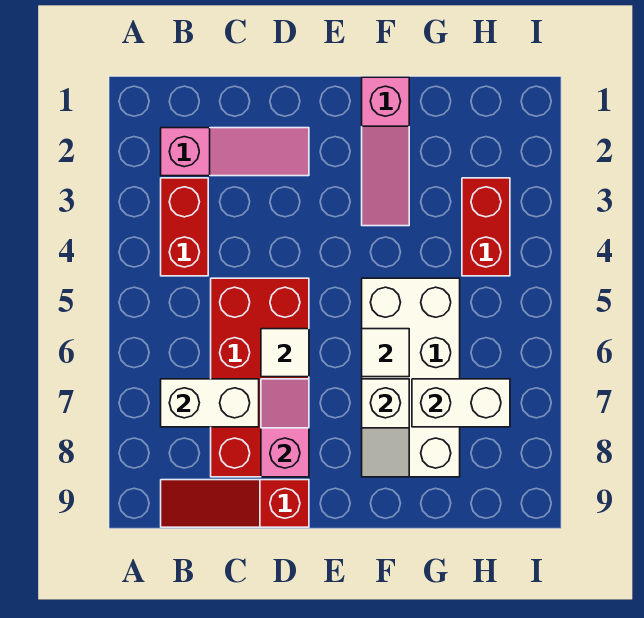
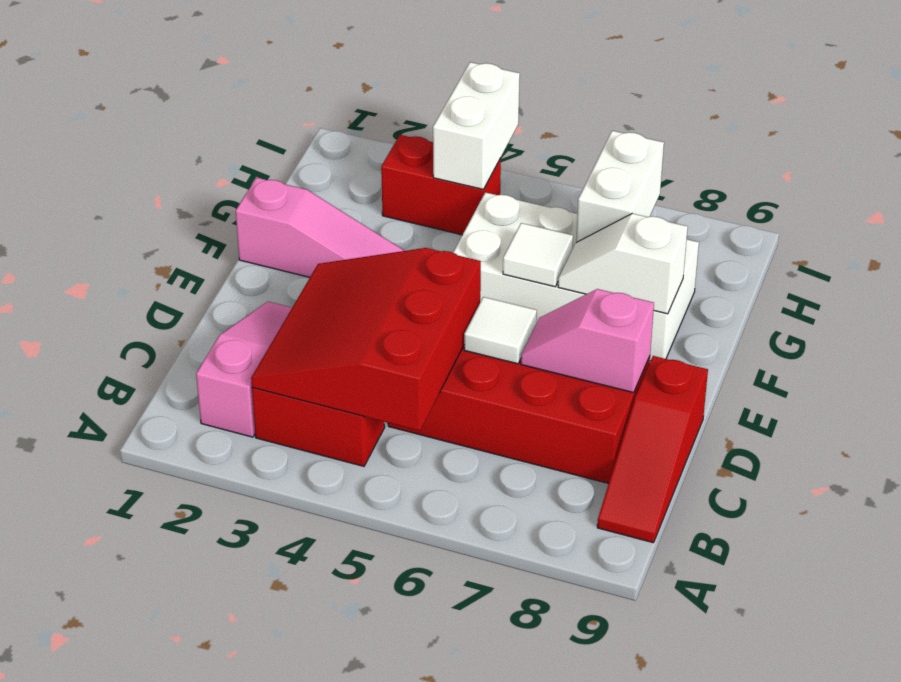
none -> red slope B3:D5 level 2 top 5
white brick B7:C7 level 2 -> white brick H4:I4 level 2
white slope F7:F8 level 2 top 7 -> white slope F7:F8 level 2 top 8

